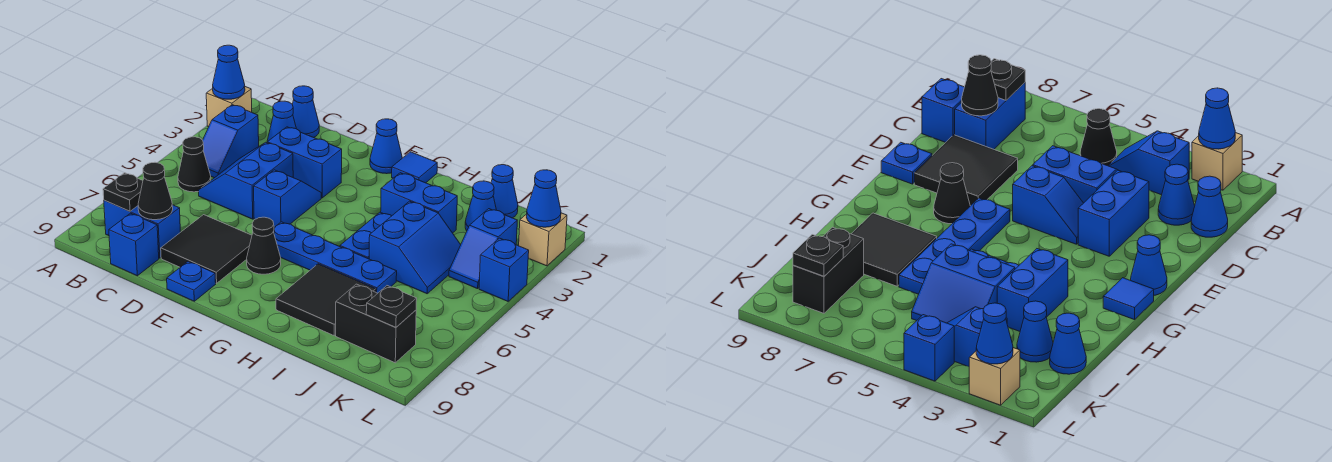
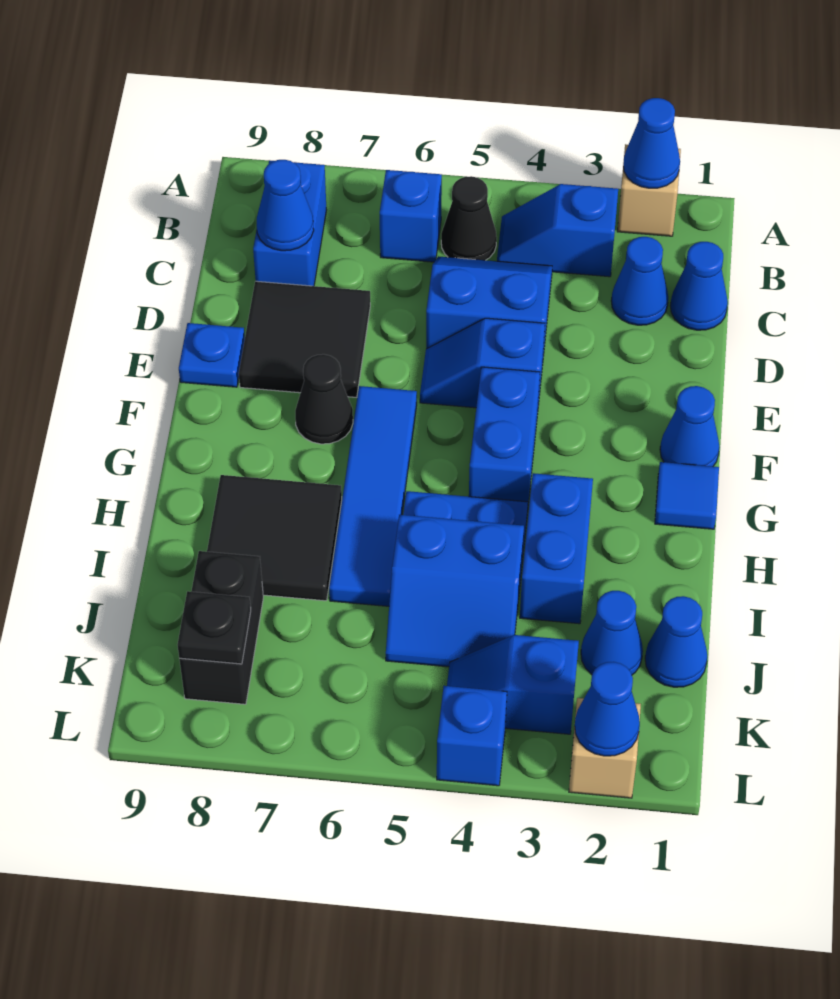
black plate B8 level 2 -> none
black cone C8 level 2 -> blue cone C8 level 2
blue brick C9 level 1 -> blue brick B6 level 1
blue brick D3:E3 level 1 -> blue brick F4:G4 level 1
blue slope E4:E5 level 1 top 5 -> blue slope E4:E5 level 1 top 4
blue plate F6:I6 level 1 -> blue tile F6:I6 level 1

